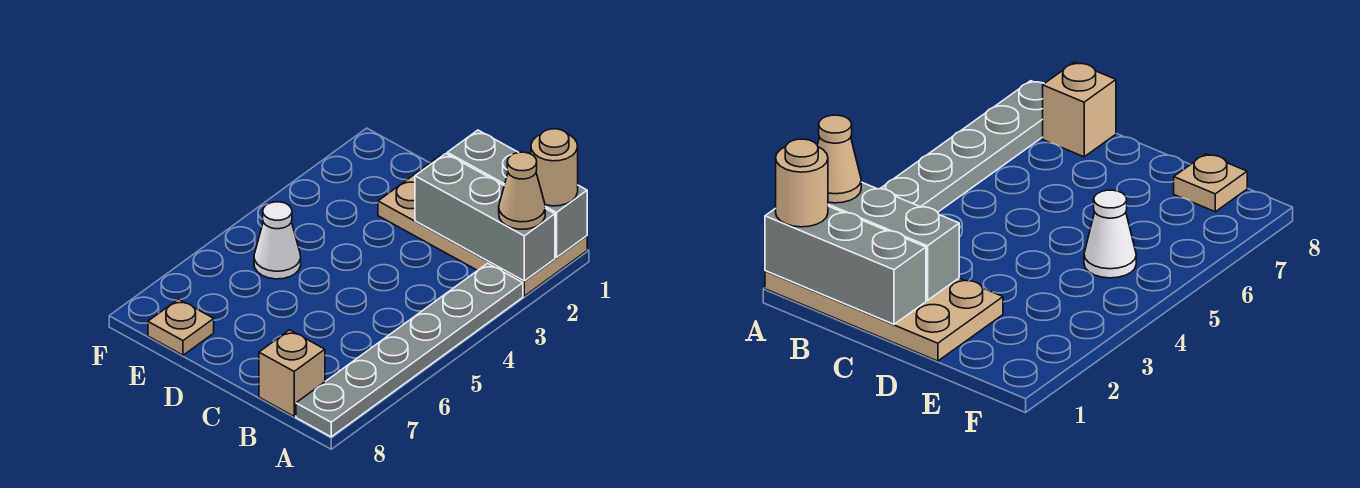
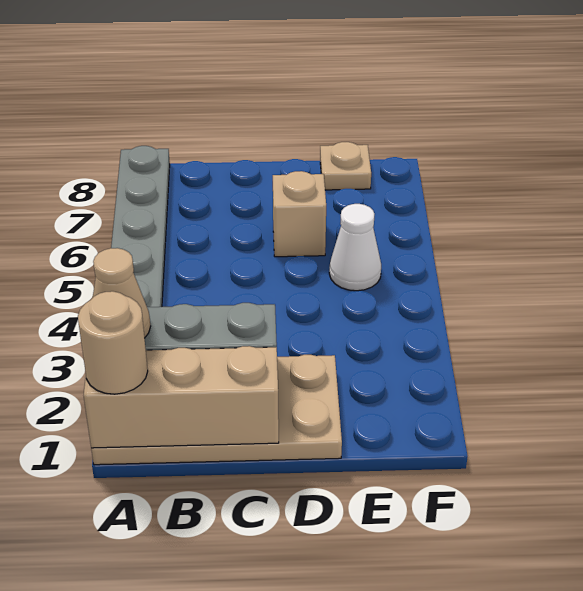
grey brick A1:C1 level 2 -> tan brick A1:C1 level 2
tan brick B8 level 1 -> tan brick D6 level 1

